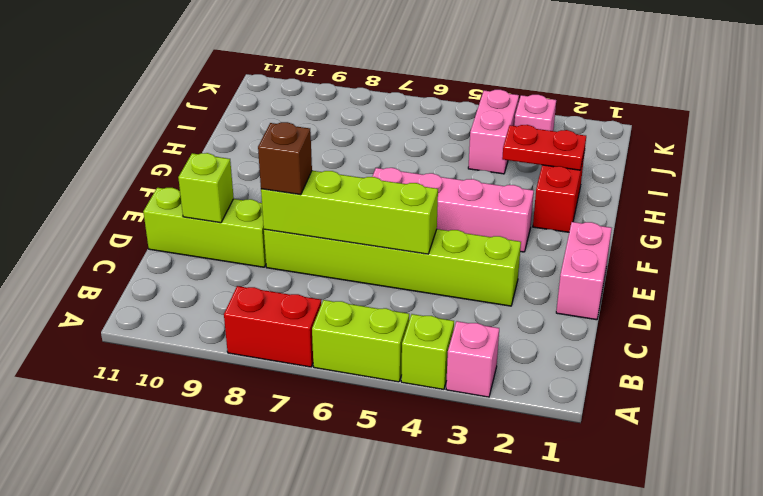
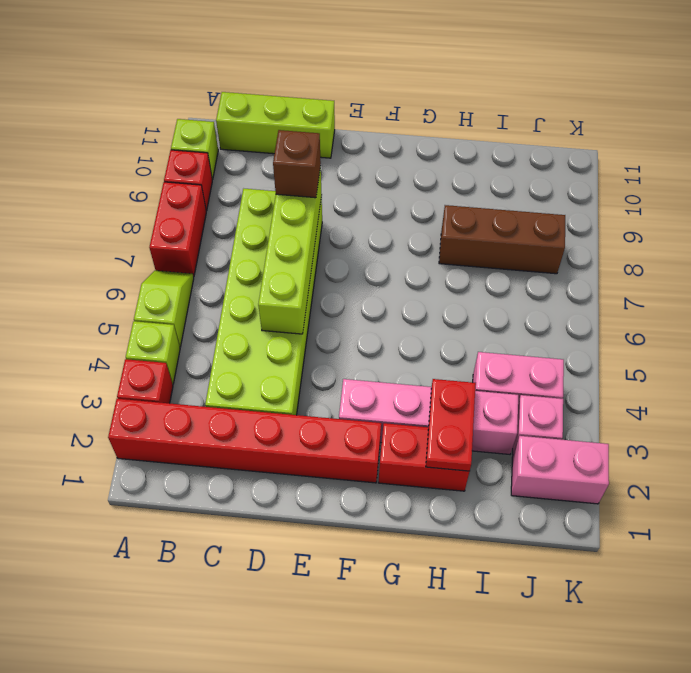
none -> red brick A2:F2 level 1
pink brick A3 level 1 -> red brick A3 level 1
lime brick A5:A6 level 1 -> lime slope A5:A6 level 1 top 5
none -> red brick A9 level 1
pink brick D1:E1 level 1 -> pink brick J2:K2 level 1
lime brick D3:D8 level 1 -> lime brick C3:D8 level 1
lime brick D9:D11 level 1 -> lime brick B11:D11 level 1
lime brick D10 level 2 -> lime brick A10 level 1
pink brick F3:F6 level 1 -> pink brick F3:I3 level 1
none -> brown brick H8:J8 level 1

